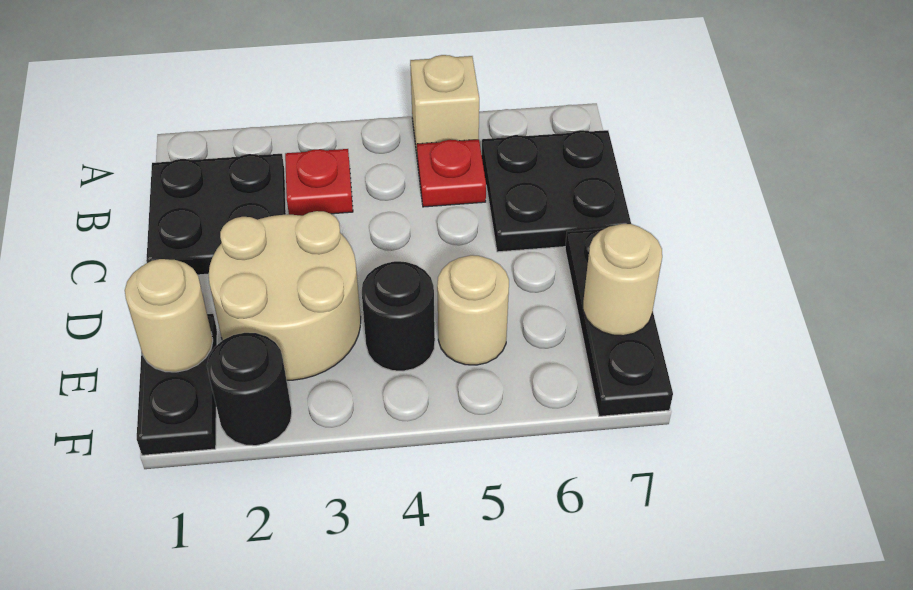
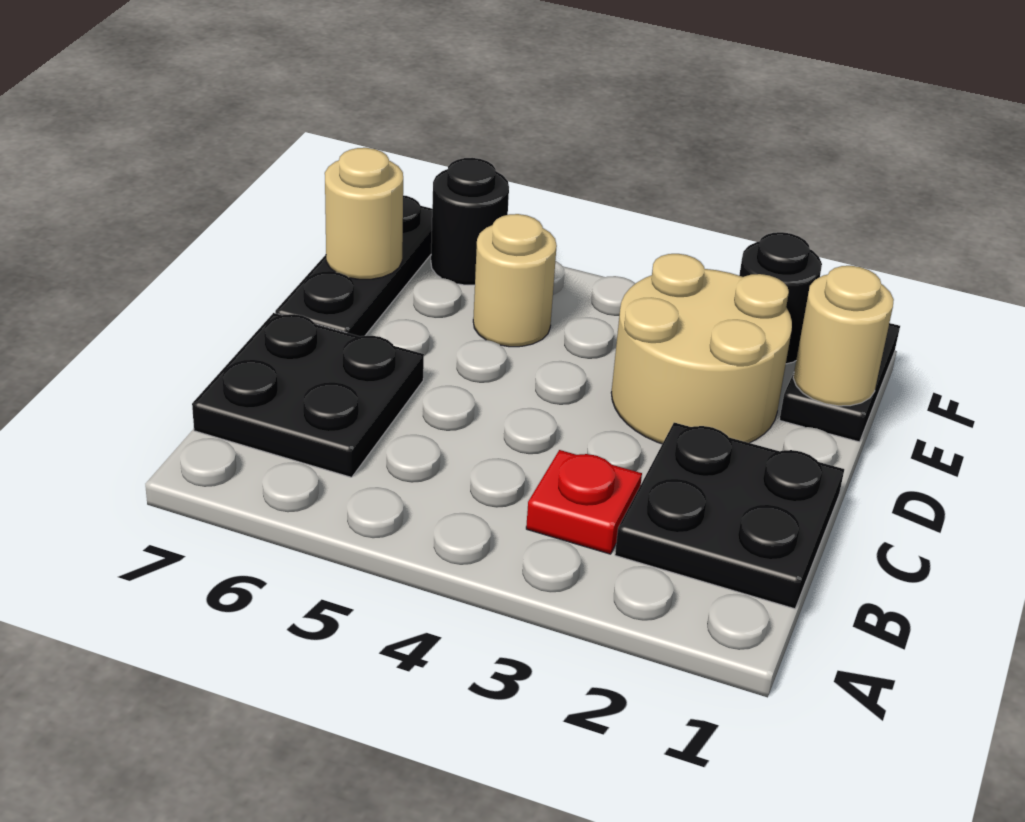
tan brick A5 level 1 -> none
red plate B5 level 1 -> none
black round brick E4 level 1 -> black round brick F6 level 1

